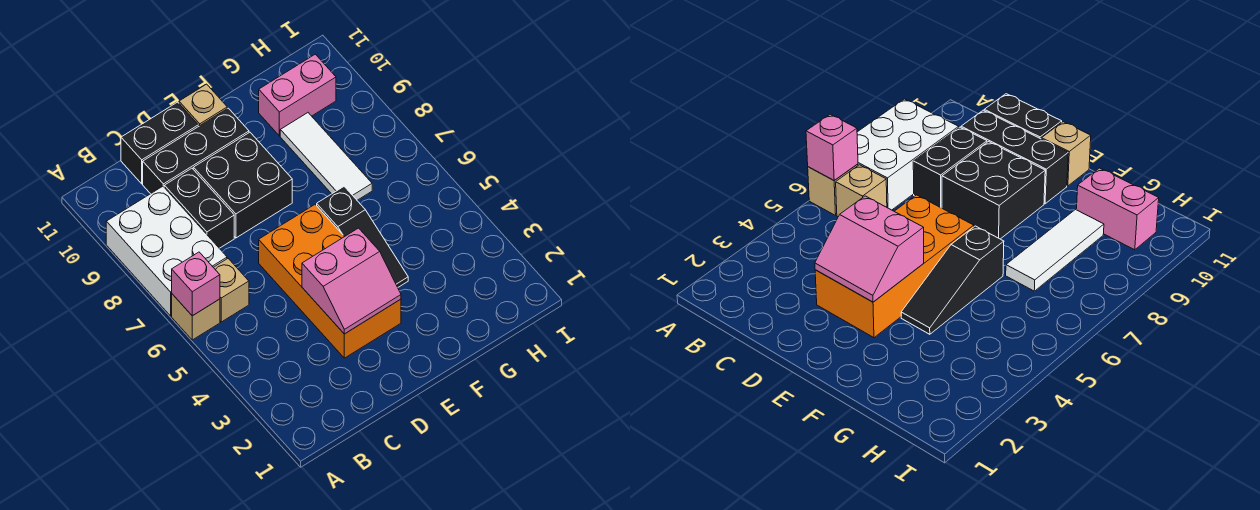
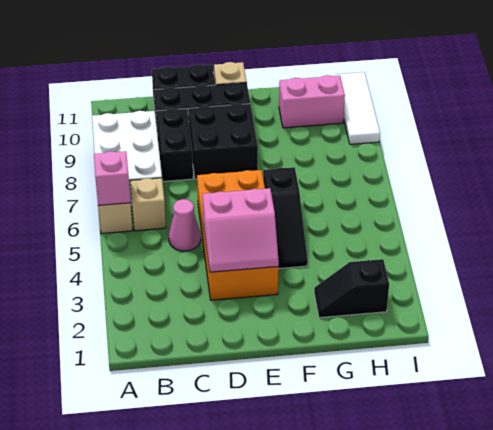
none -> pink cone C5 level 1
none -> black slope G2:H2 level 1 top H
white tile G7:G9 level 1 -> white tile I9:I11 level 1

